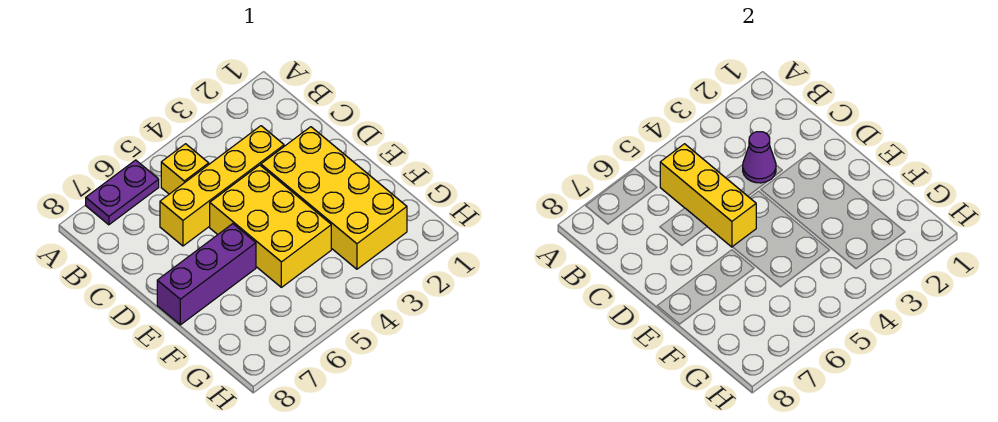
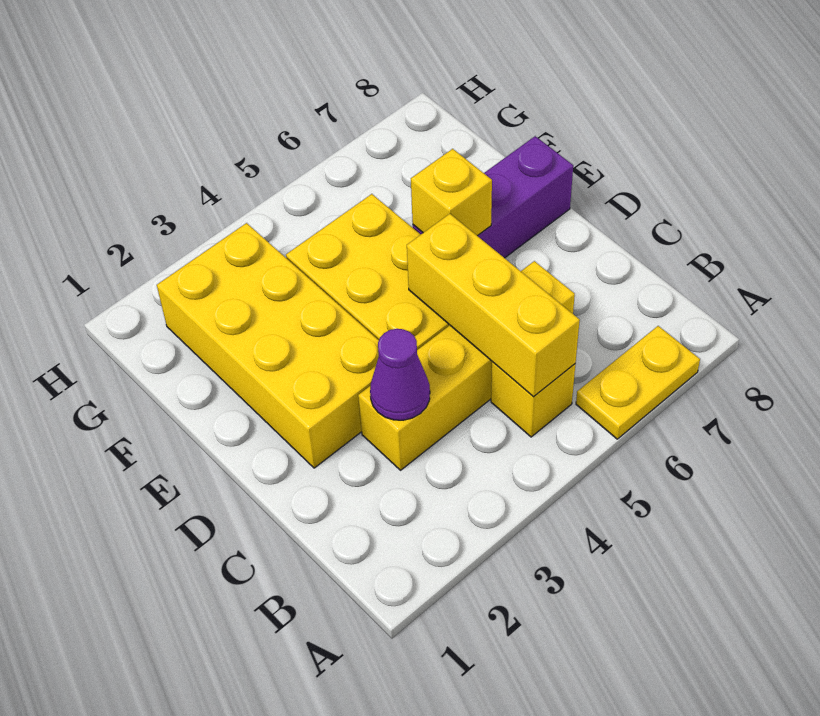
purple plate A6:A7 level 1 -> yellow plate A6:A7 level 1
none -> yellow brick E6 level 2

